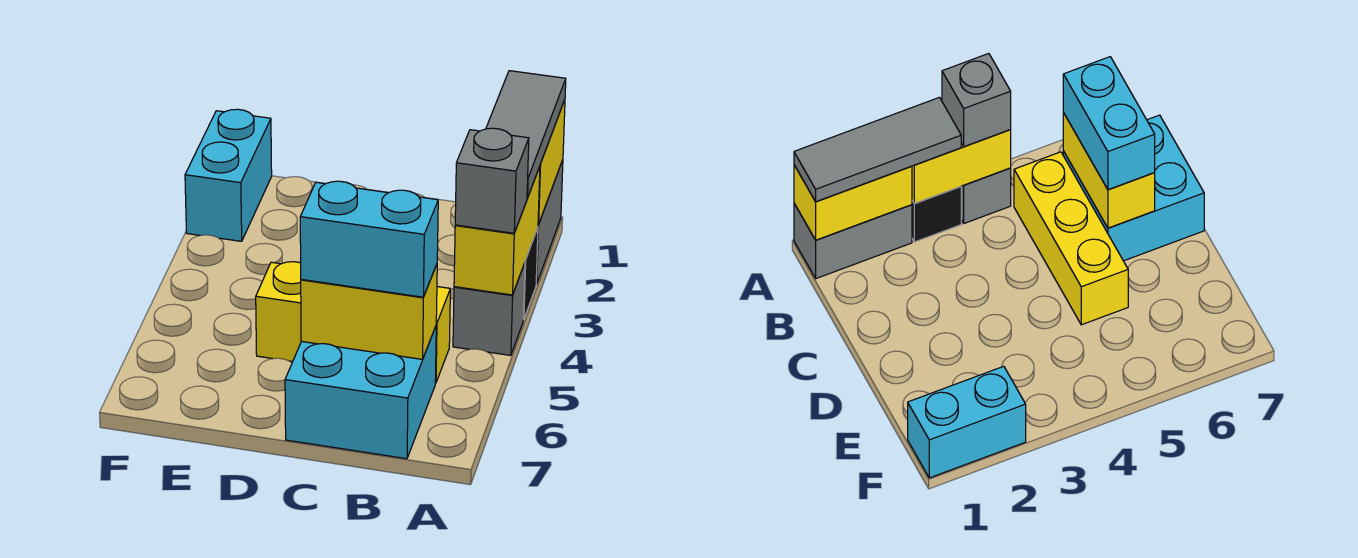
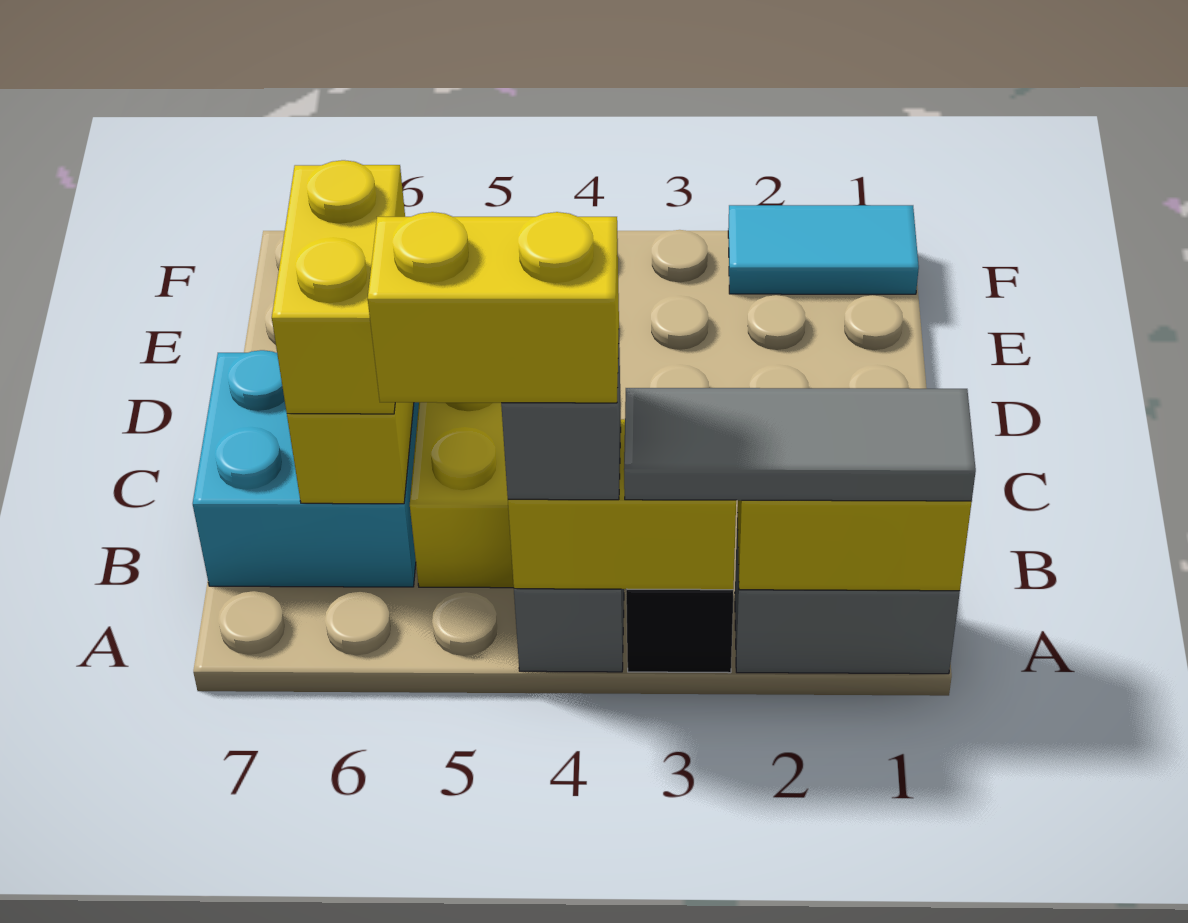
none -> yellow brick A4:A5 level 4
cyan brick B6:C6 level 3 -> yellow brick B6:C6 level 3
cyan brick F1:F2 level 1 -> cyan tile F1:F2 level 1

